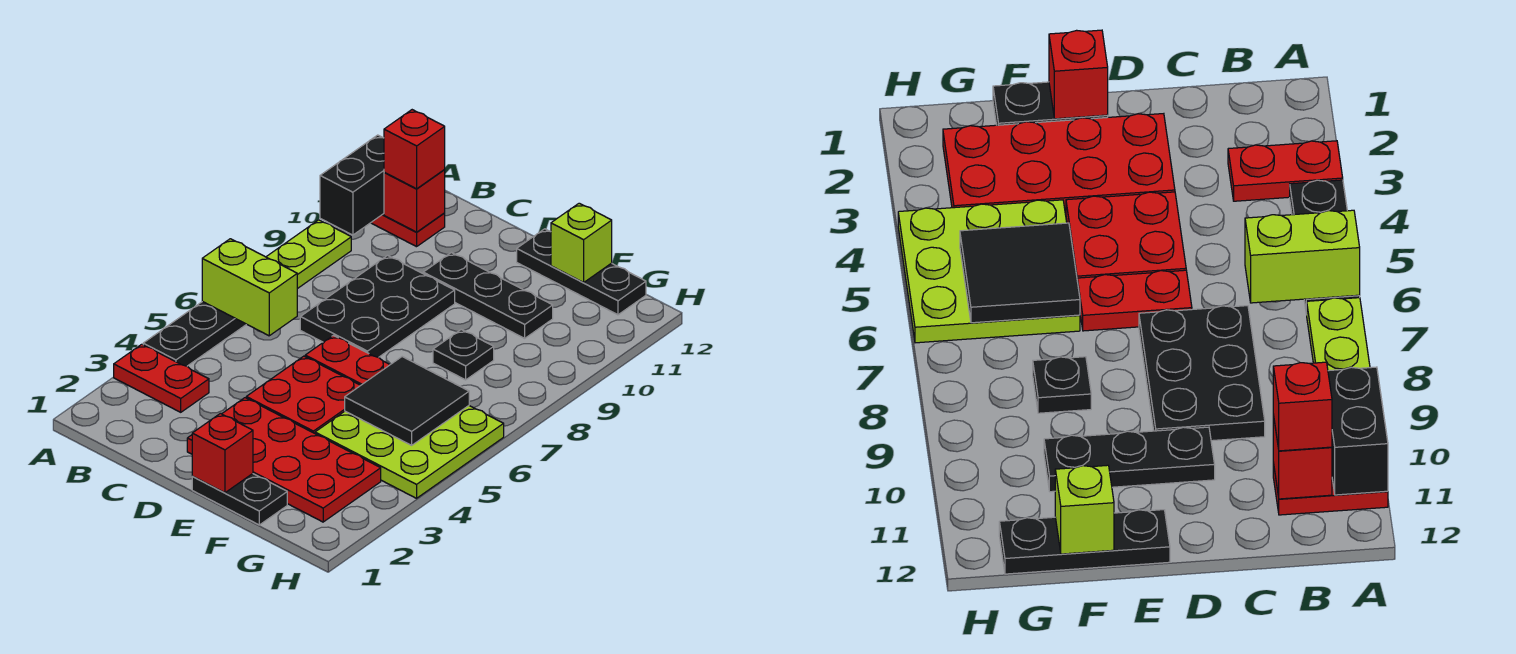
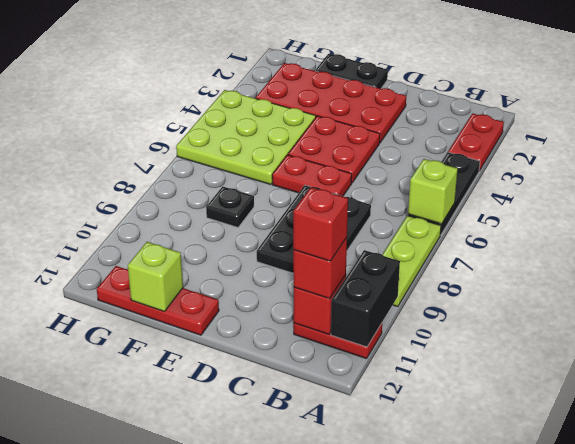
red plate A3:B3 level 1 -> red plate A2:A3 level 1
lime brick A6:B6 level 2 -> lime brick A6 level 2
black plate D10:F10 level 1 -> none
red brick E1 level 2 -> red brick B11 level 4
black plate E12:G12 level 1 -> red plate E12:G12 level 1
black tile F5:G6 level 2 -> none

